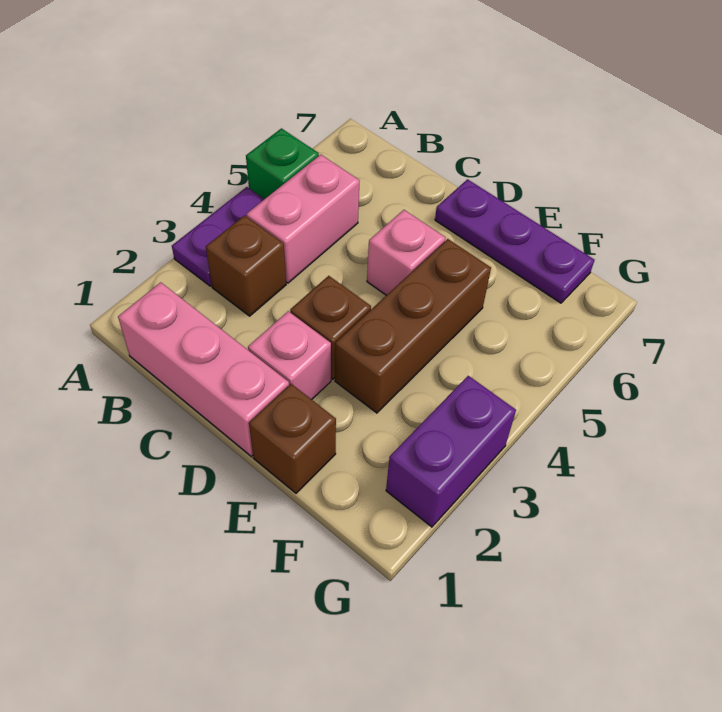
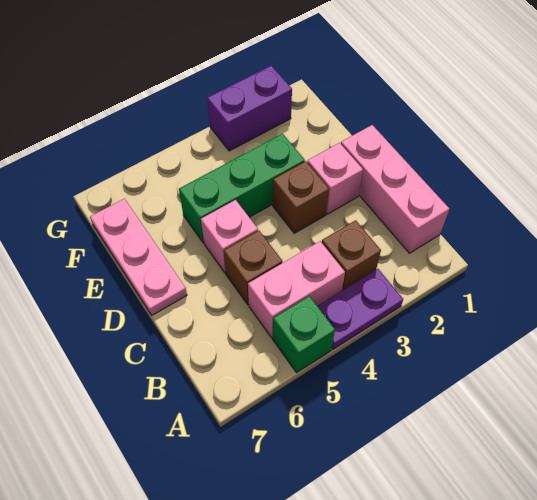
purple plate D7:F7 level 1 -> pink plate D7:F7 level 1
brown brick E1 level 1 -> brown brick C5 level 1
brown brick E3:E5 level 1 -> green brick E3:E5 level 1

